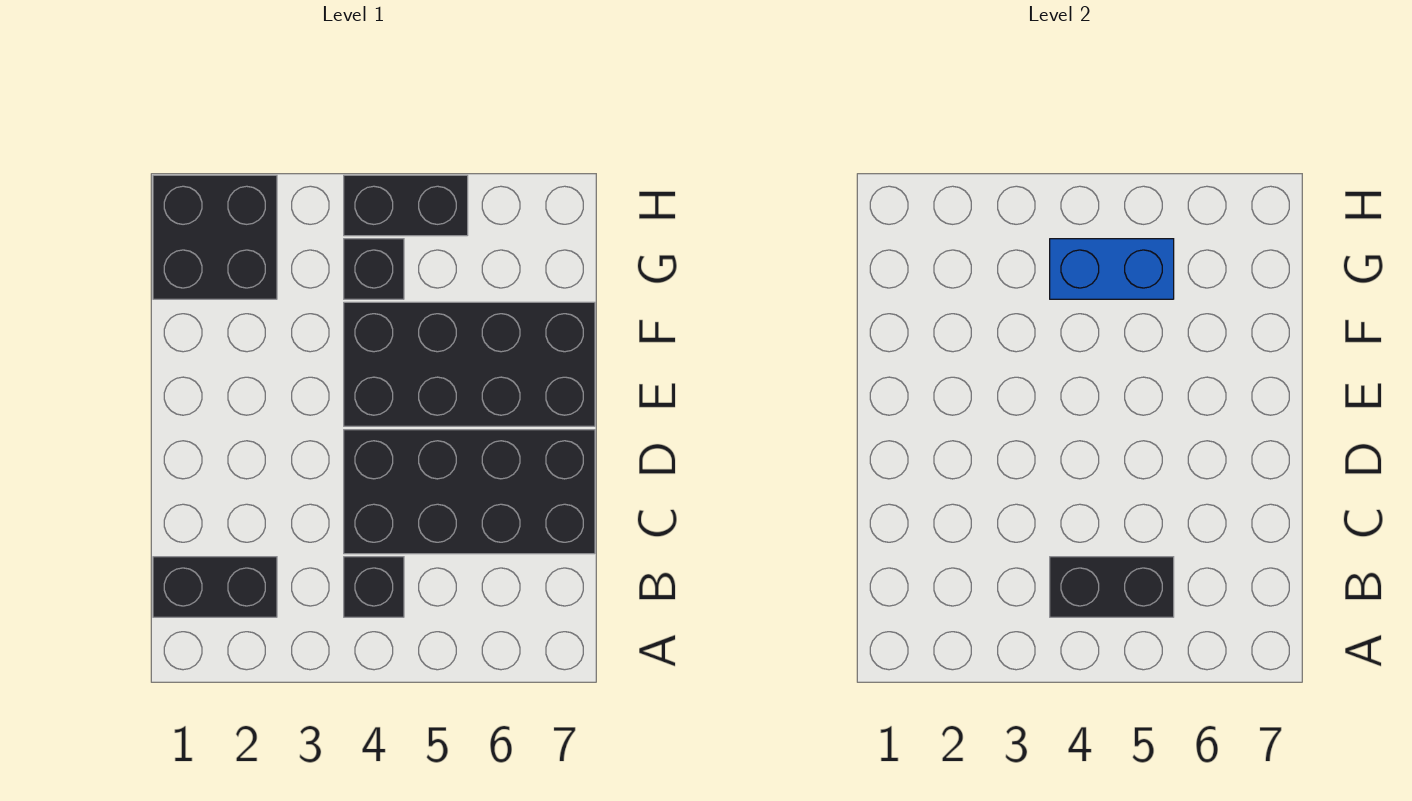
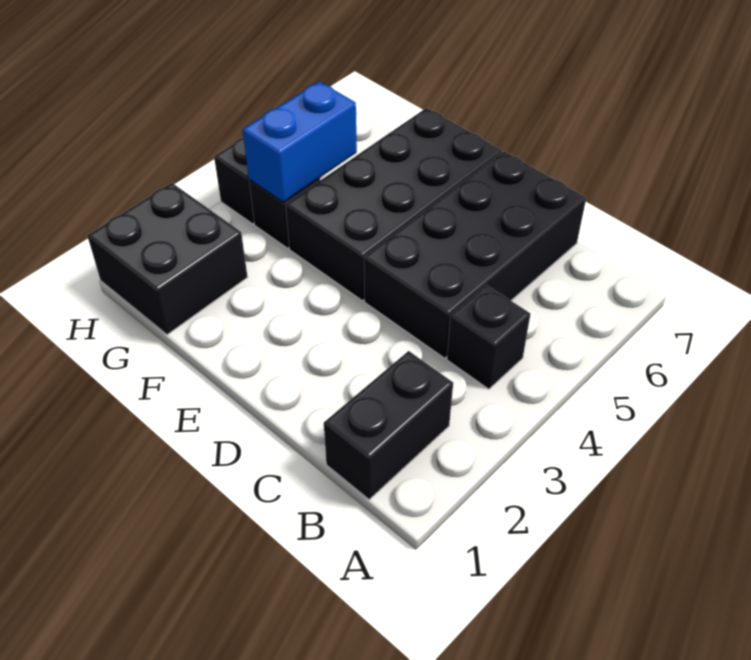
black brick B4:B5 level 2 -> none

